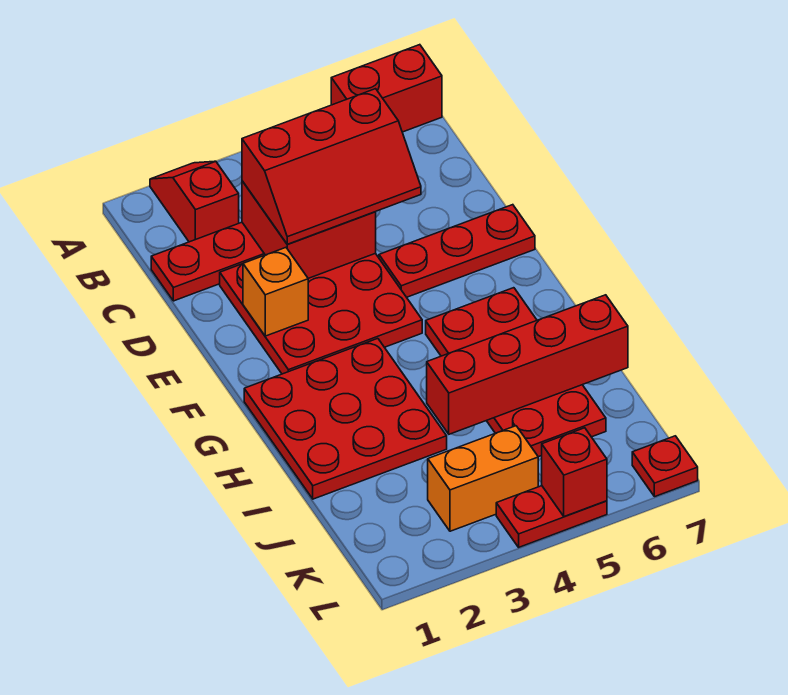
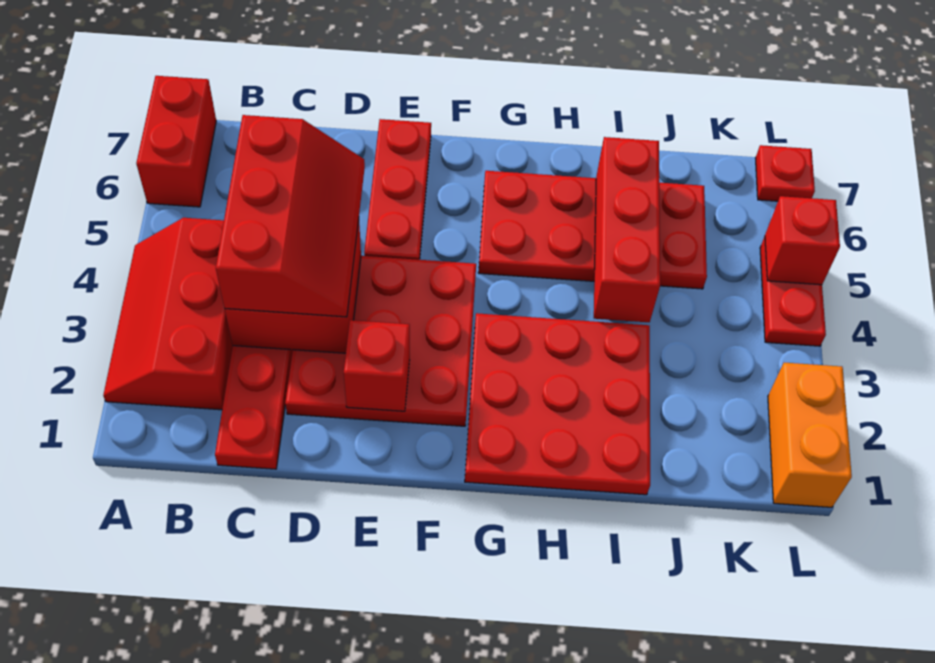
red slope A2:B2 level 1 top B -> red slope A2:B4 level 1 top B
orange brick E2 level 2 -> red brick E2 level 2
red brick I4:I7 level 2 -> red brick I4:I6 level 2
orange brick K3:K4 level 1 -> orange brick L1:L2 level 1

